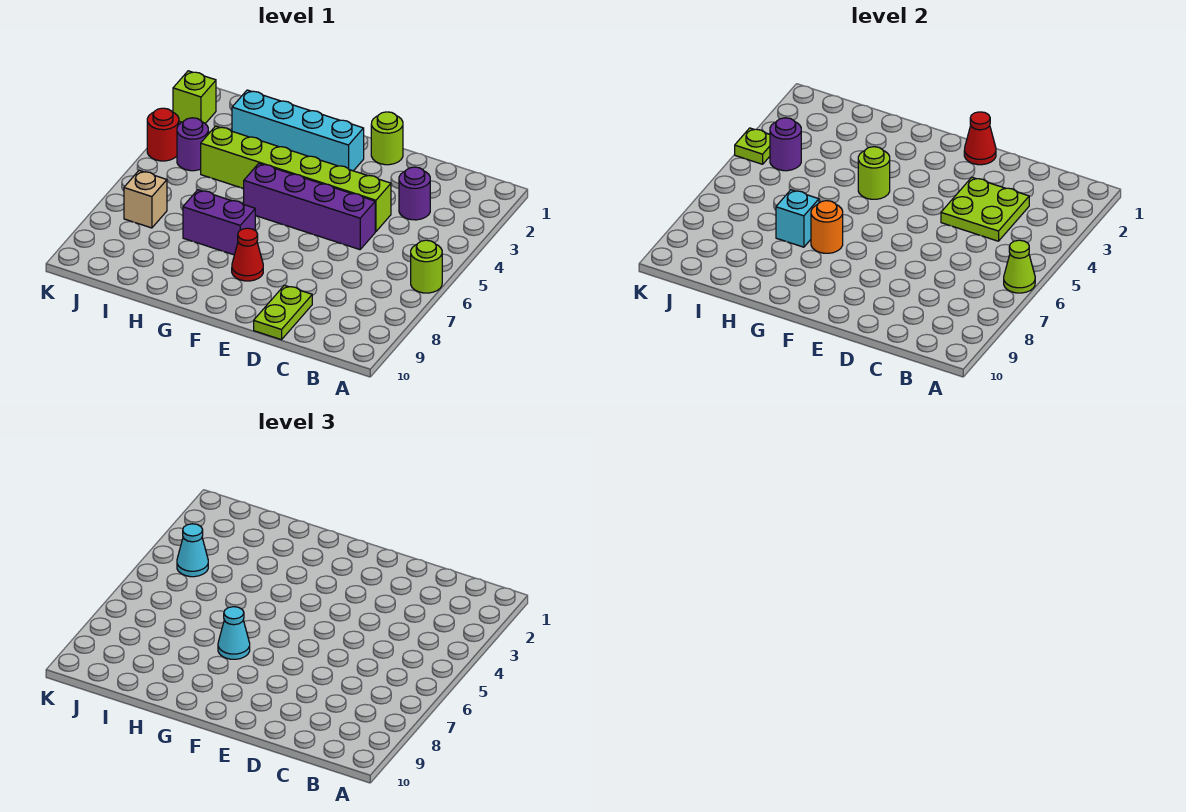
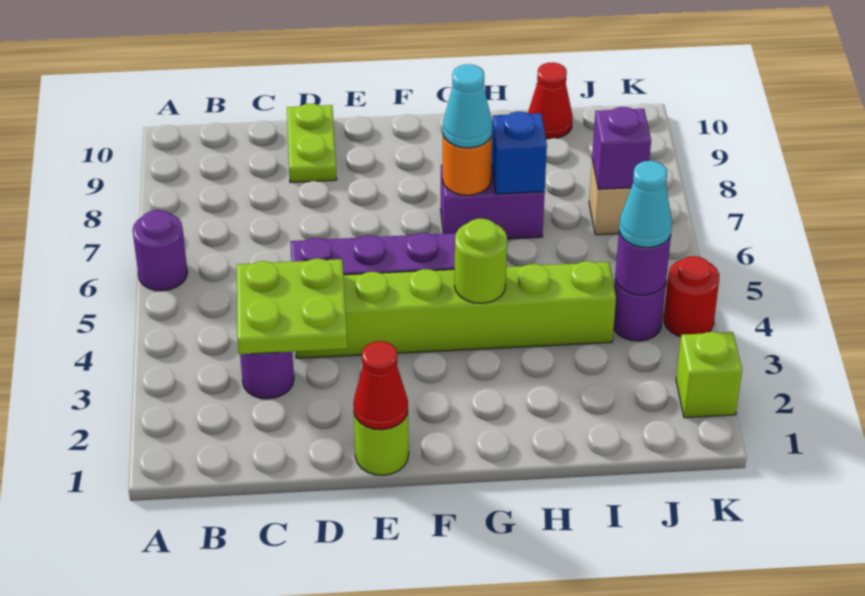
lime round brick A6 level 1 -> purple round brick A6 level 1
lime cone A6 level 2 -> none
cyan brick F2:I2 level 1 -> none
red cone F8 level 1 -> red cone I10 level 1
cyan brick H7 level 2 -> blue brick H7 level 2
none -> purple brick J7 level 2
lime plate K4 level 2 -> none

